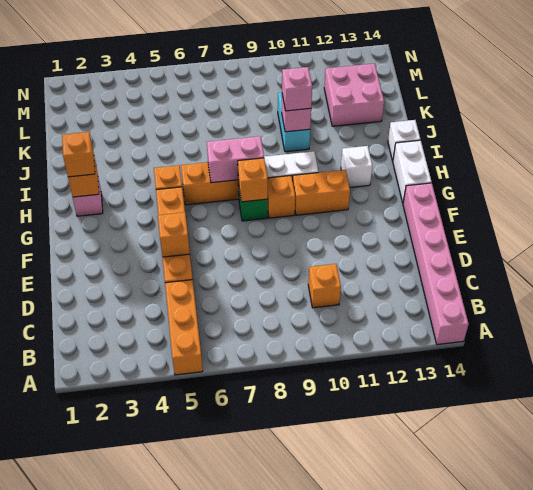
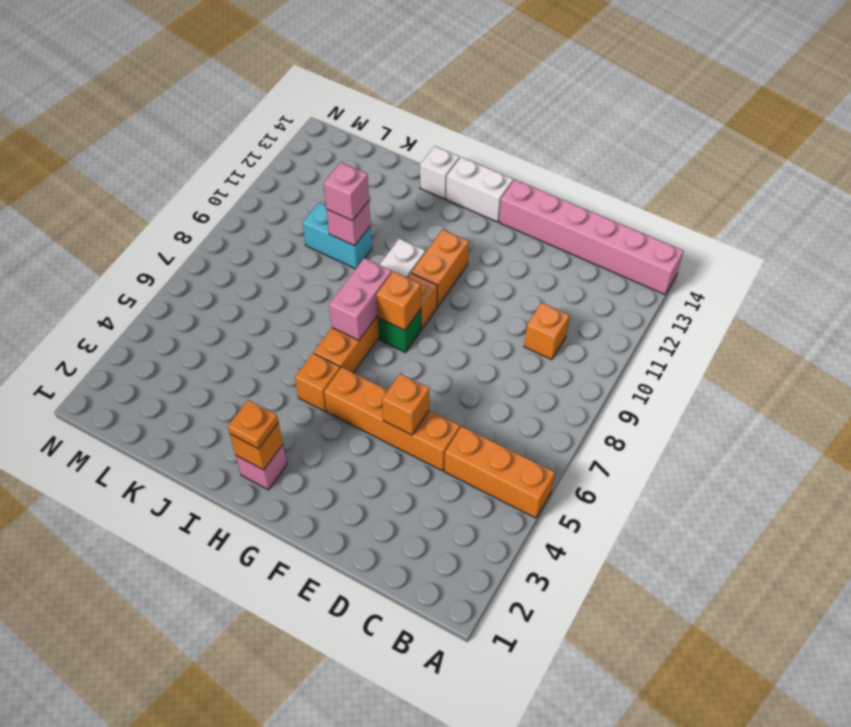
orange brick H2 level 3 -> orange plate H2 level 3
white brick H12 level 1 -> none
pink brick K12:L13 level 1 -> none

